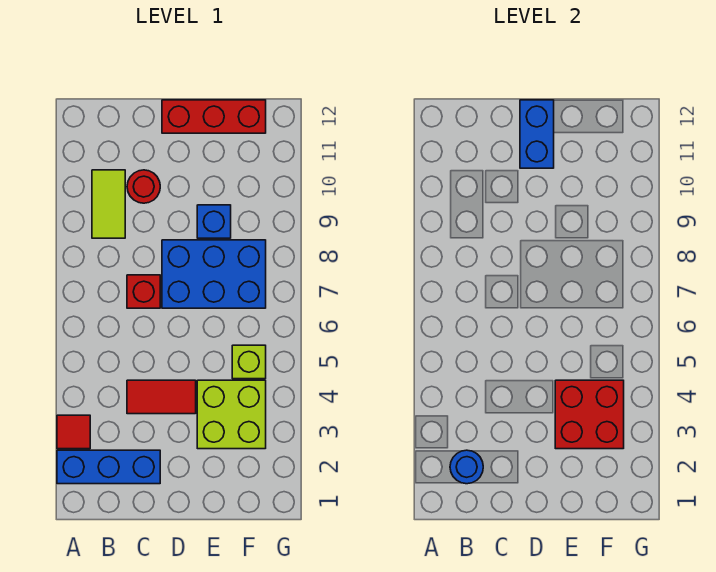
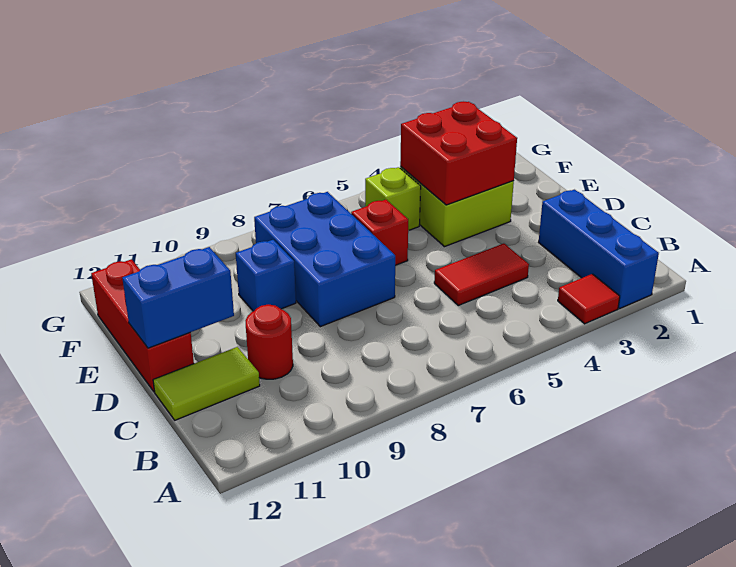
blue round brick B2 level 2 -> none
lime tile B9:B10 level 1 -> lime tile C11:C12 level 1
red tile C4:D4 level 1 -> red tile C4:C5 level 1
red brick C7 level 1 -> red brick E6 level 1

